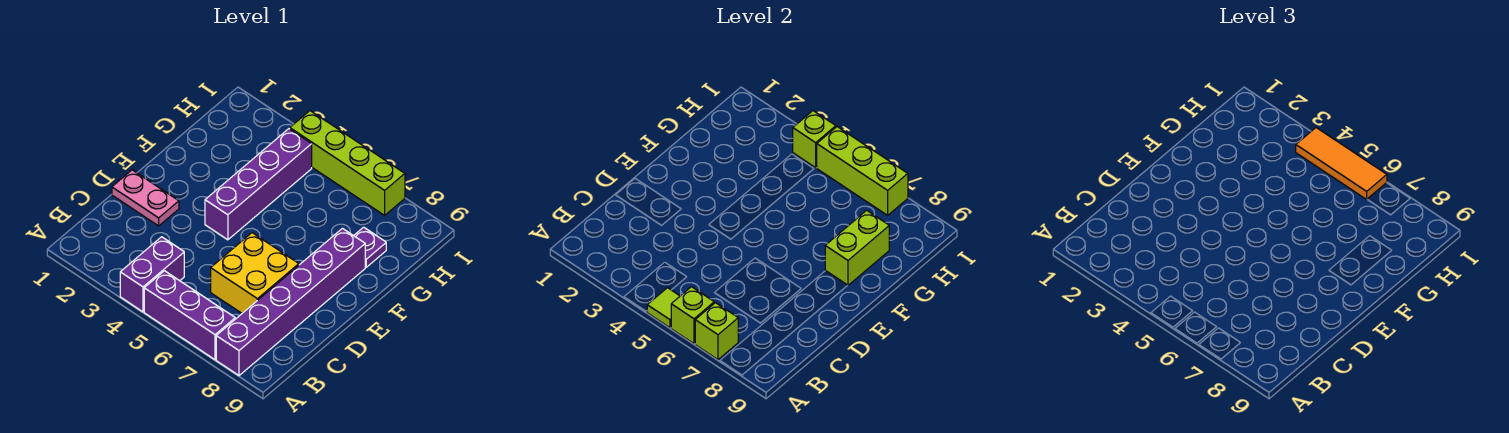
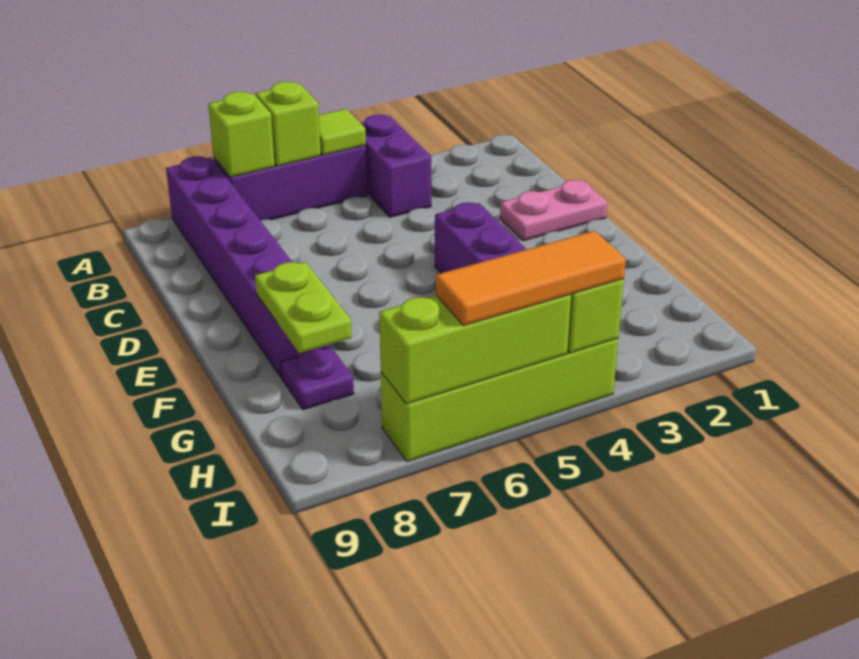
yellow brick C6:D7 level 1 -> none
lime brick F8:G8 level 2 -> lime plate F8:G8 level 2

